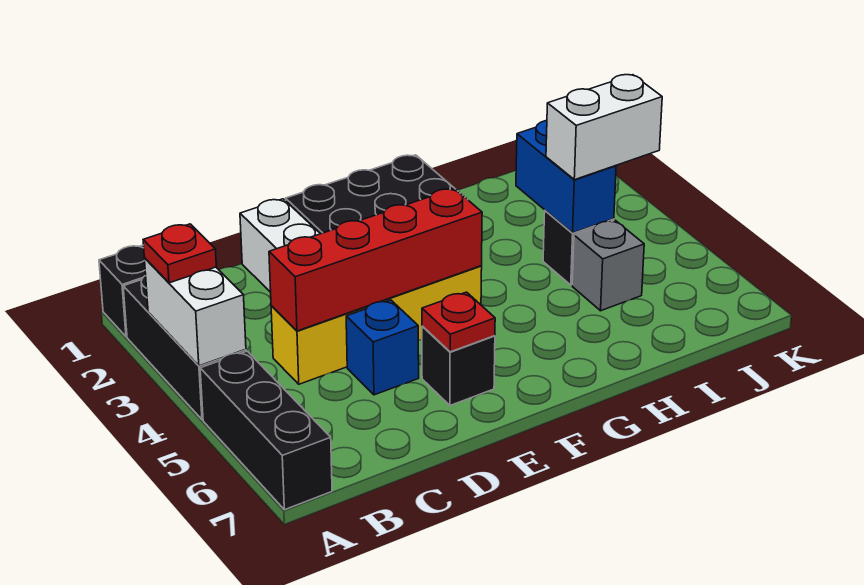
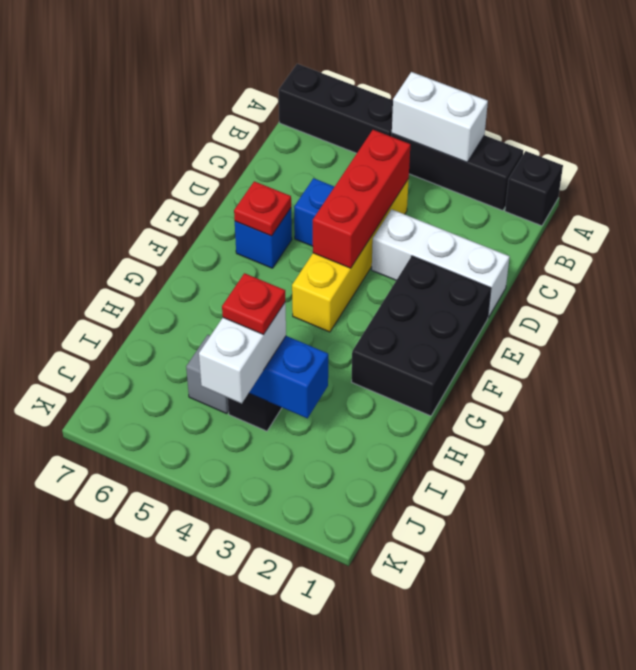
red plate A3 level 3 -> red plate I4 level 4
red brick C4:F4 level 2 -> red brick C4:E4 level 2
black brick E6 level 1 -> blue brick E6 level 1

